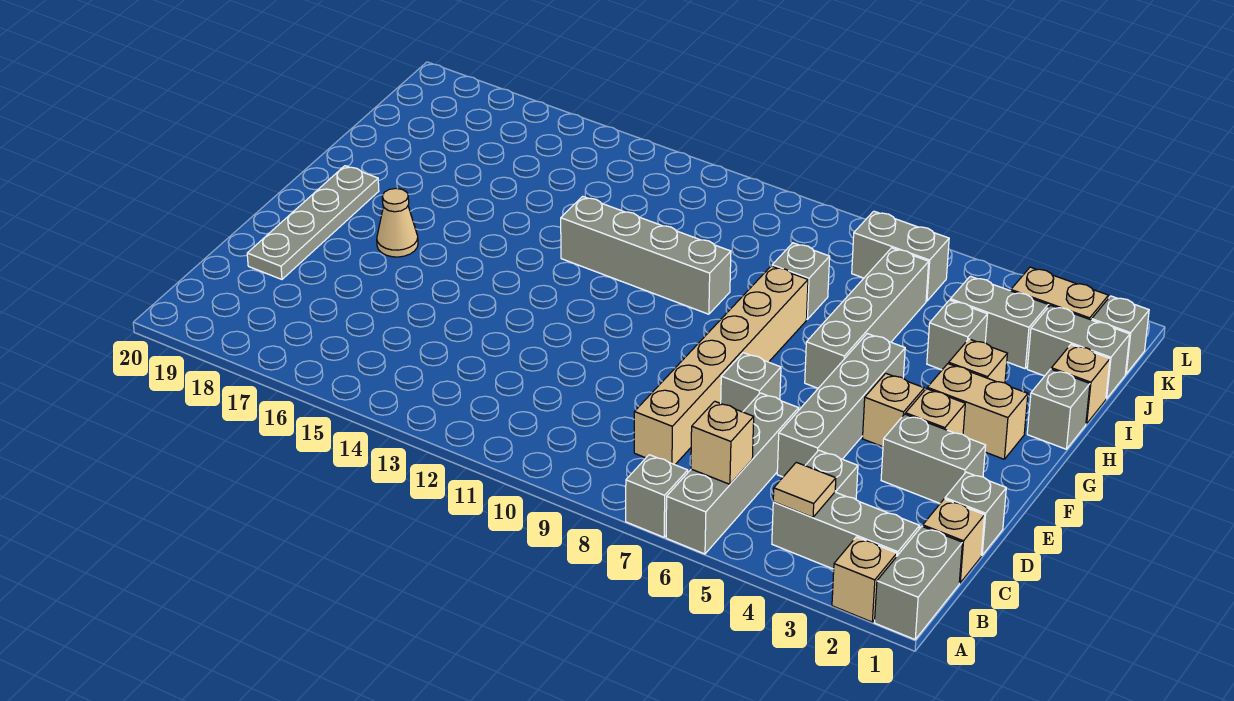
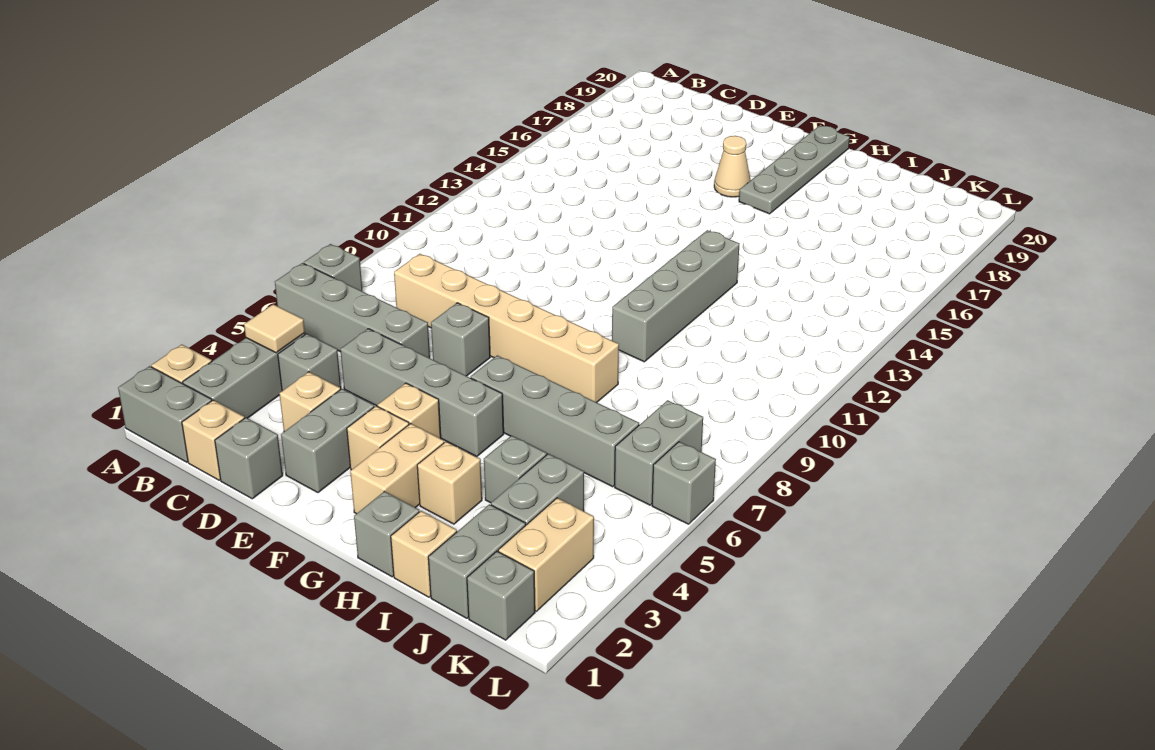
tan brick B6 level 2 -> tan brick D3 level 1
grey plate D19:G19 level 1 -> grey plate G17:G20 level 1
grey brick I8 level 1 -> grey brick L6 level 1

